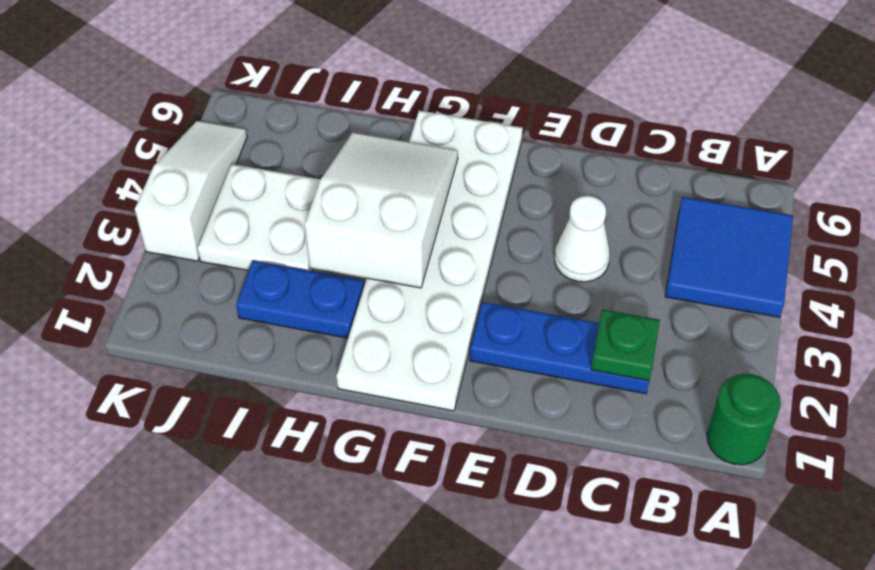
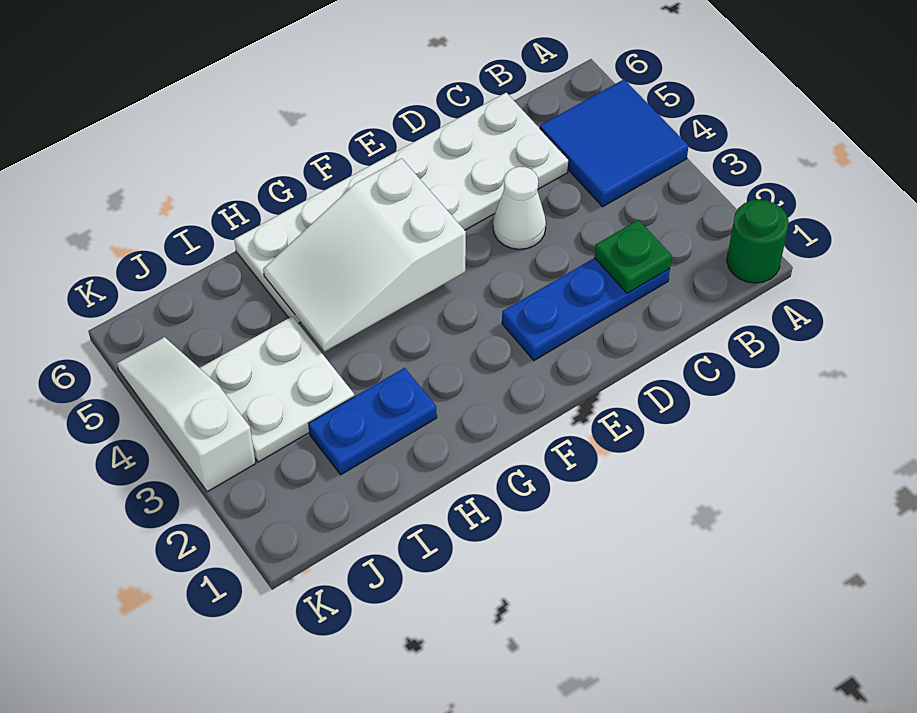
white plate F1:G6 level 1 -> white plate C5:H6 level 1
white slope G3:H5 level 2 top 3 -> white slope F4:H5 level 2 top F

